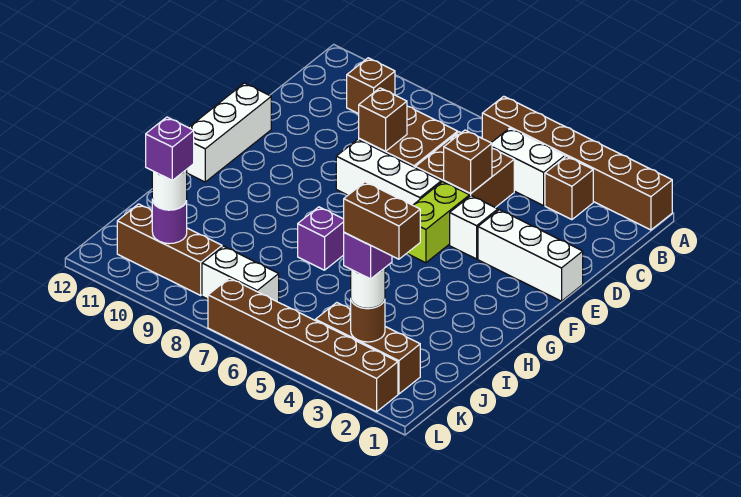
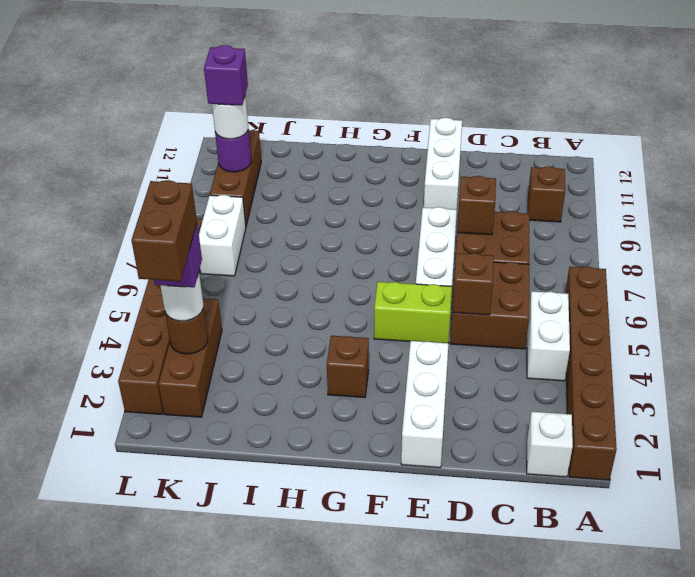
brown brick B3 level 1 -> brown brick G3 level 1
white brick E4 level 1 -> white brick B1 level 1
white brick E12:G12 level 1 -> white brick E10:E12 level 1
purple brick H7 level 1 -> none

